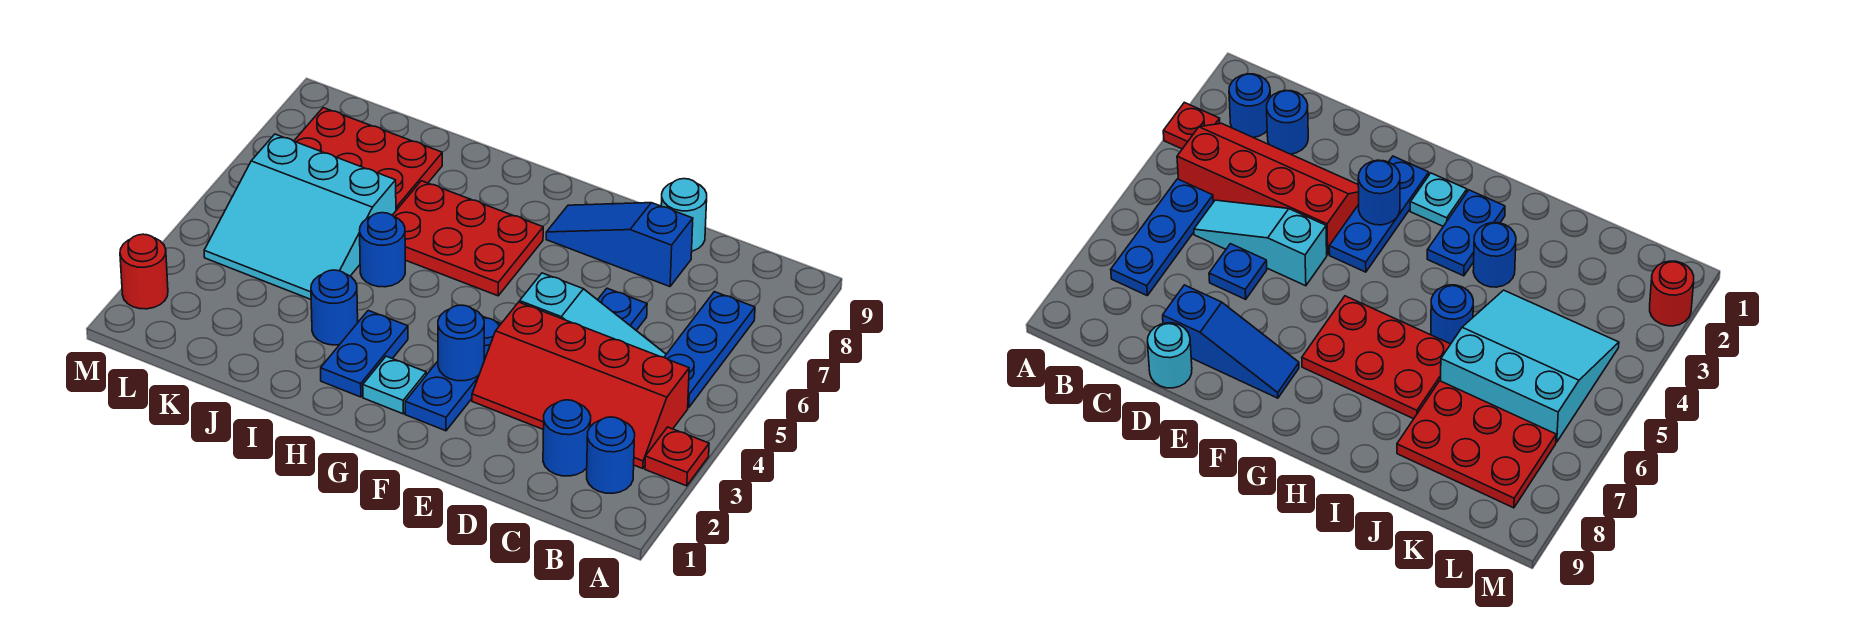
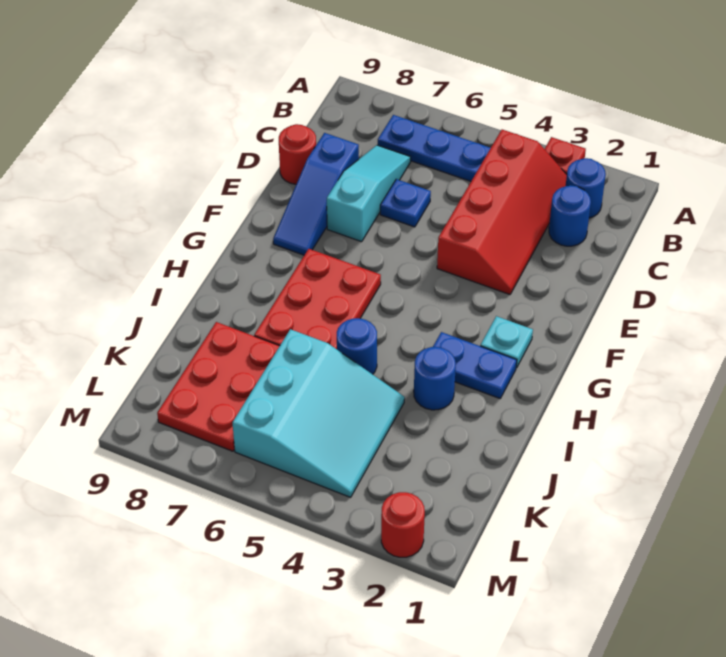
cyan slope C5:E5 level 1 top E -> cyan slope C7:E7 level 1 top E
cyan round brick D9 level 1 -> red round brick D9 level 1
blue plate F2:F4 level 1 -> none
blue round brick F3 level 2 -> none

